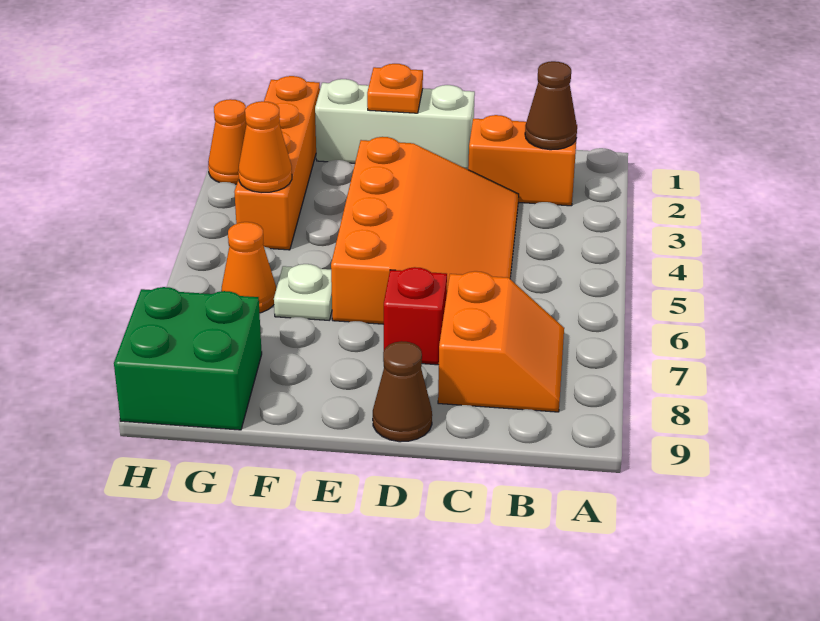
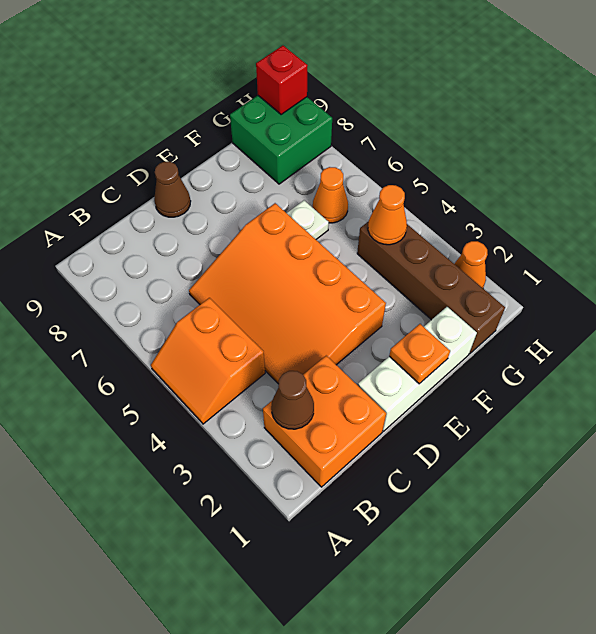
orange brick B2:C2 level 1 -> orange brick B1:C2 level 1
orange slope B7:C8 level 1 top C -> orange slope A4:B5 level 1 top B
red brick D7 level 1 -> red brick H9 level 2
orange brick G1:G4 level 1 -> brown brick G1:G4 level 1

